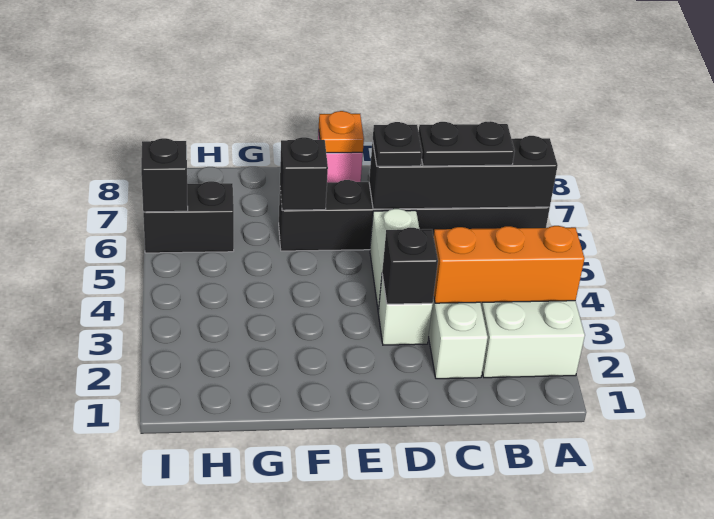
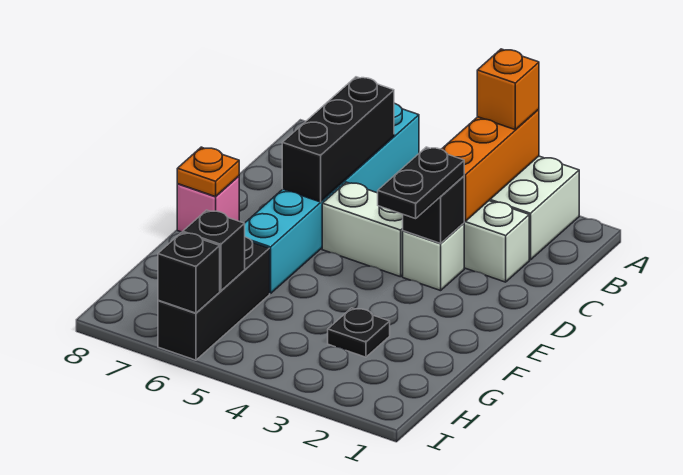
none -> orange brick A3 level 3
black brick A6:F6 level 1 -> cyan brick A6:F6 level 1
black brick A6:D6 level 2 -> black brick B6:D6 level 2
black plate B6:C6 level 3 -> black plate D3:E3 level 3
black plate D6 level 3 -> black plate G3 level 1
black brick F6 level 2 -> black brick H6 level 2
black brick H6:I6 level 1 -> black brick G6:I6 level 1

